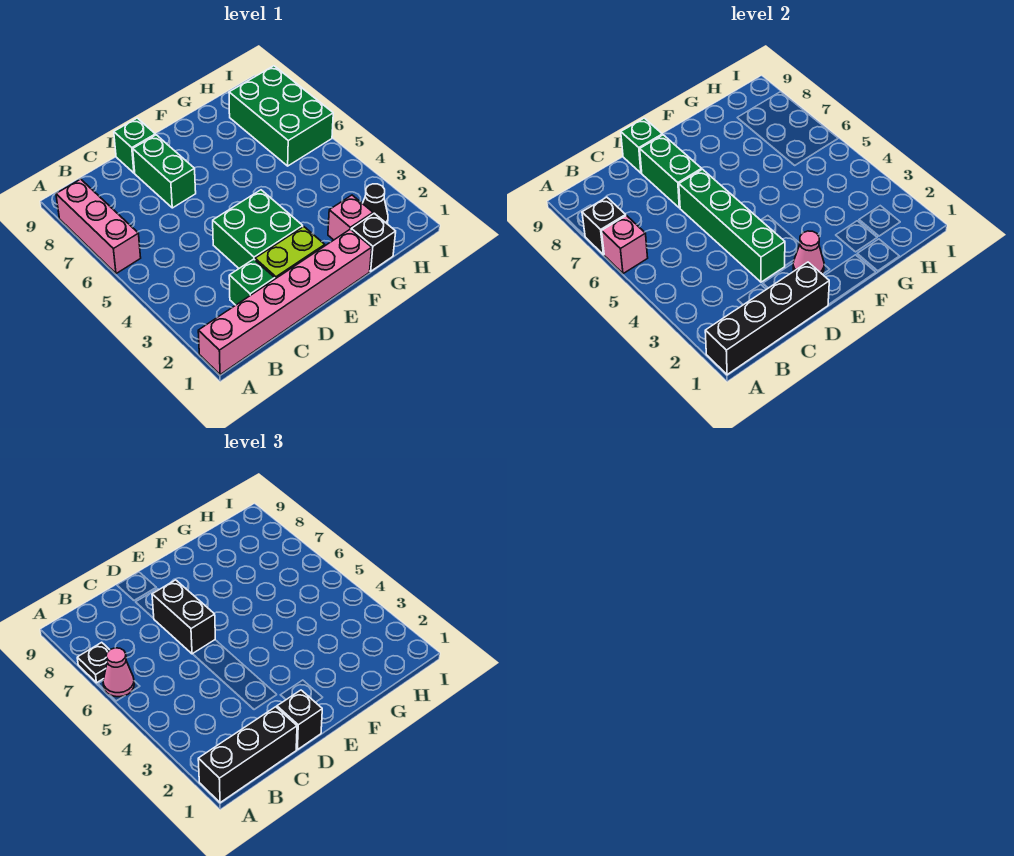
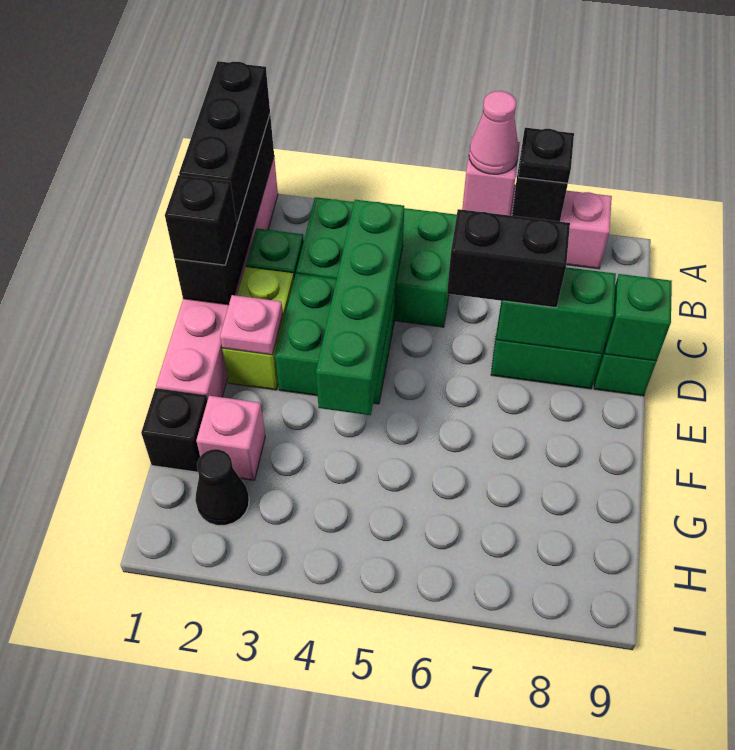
green brick D3:D6 level 2 -> green brick C4:F4 level 2
pink cone E2 level 2 -> pink plate E2 level 2
green brick H6:I8 level 1 -> green brick B3:C5 level 1

